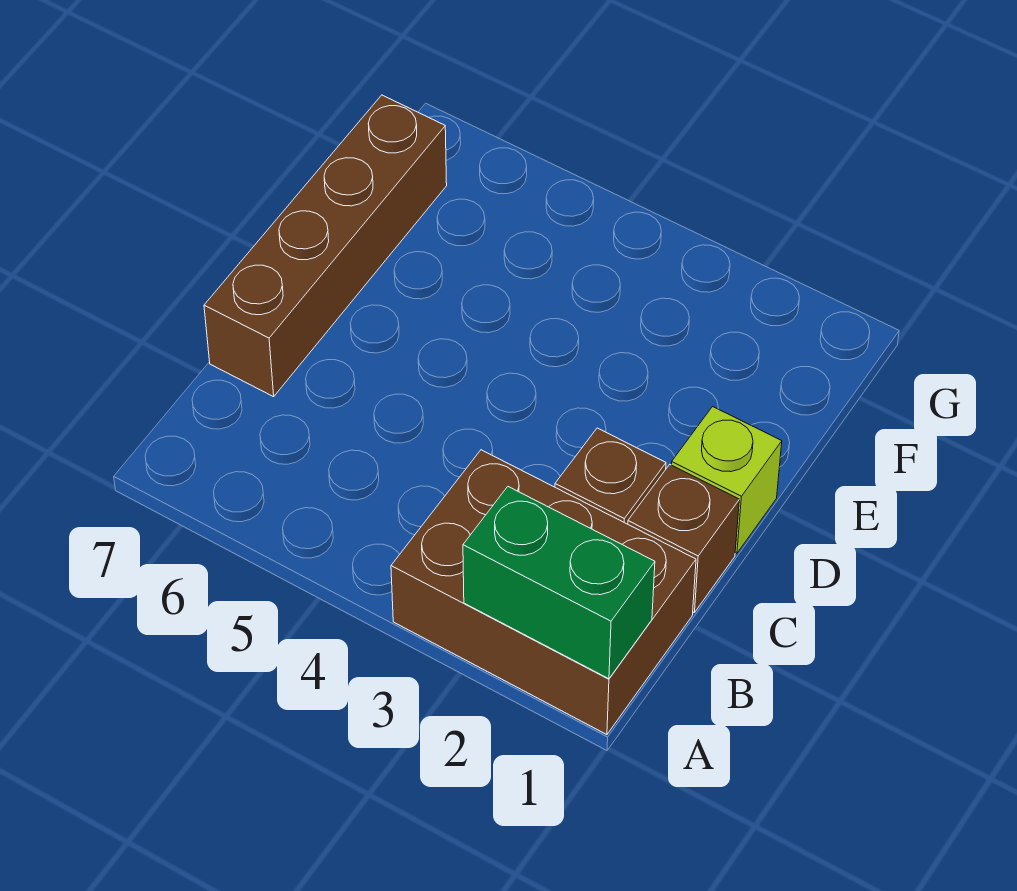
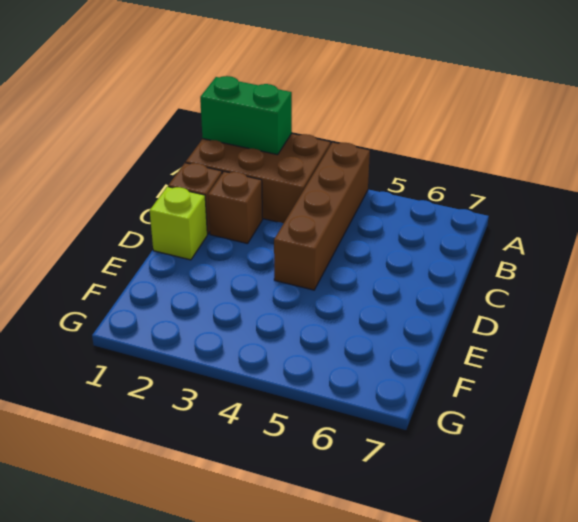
brown brick C7:F7 level 1 -> brown brick A4:D4 level 1

